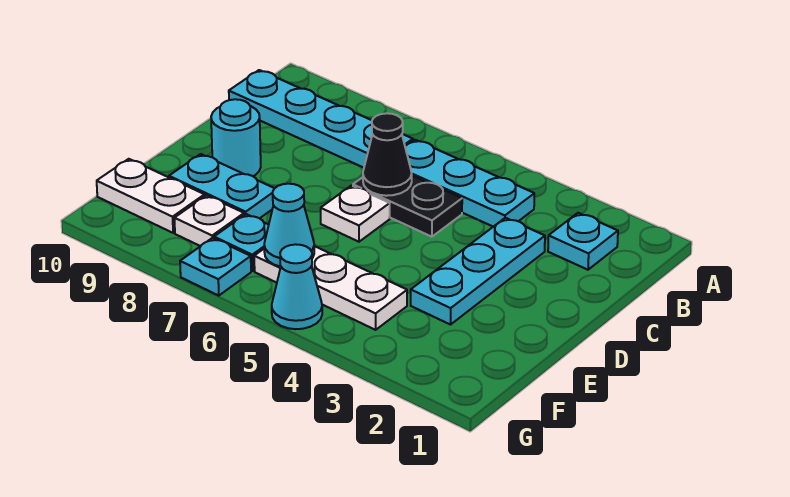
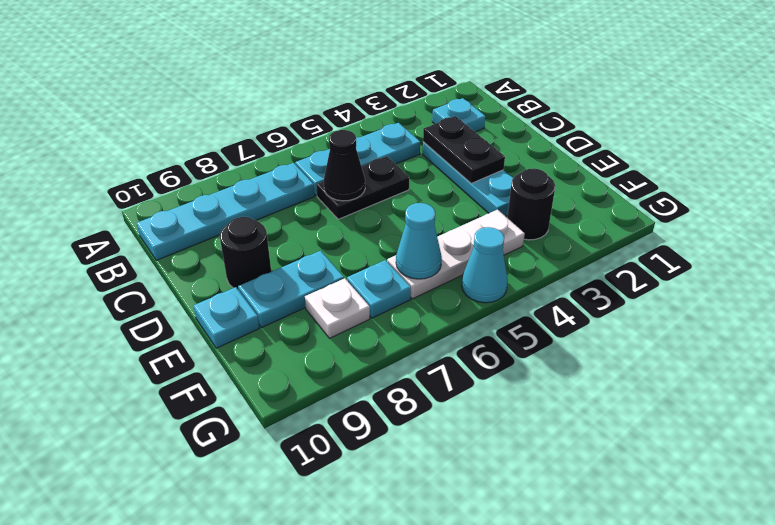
none -> black plate C3:D3 level 2
white plate D6 level 1 -> none
cyan round brick D9 level 1 -> black round brick D9 level 1
none -> black round brick F3 level 1
white plate F9:F10 level 1 -> none
cyan plate G7 level 1 -> cyan plate E10 level 1

